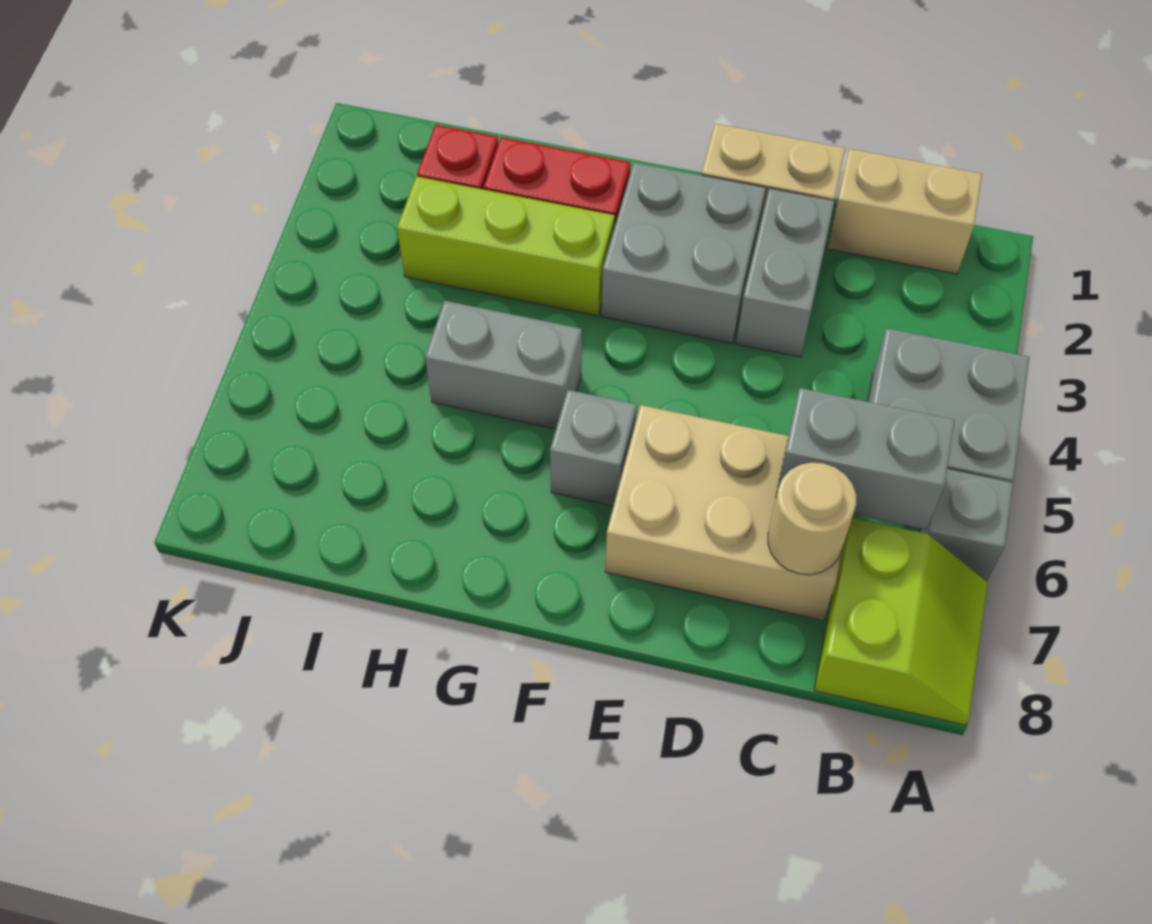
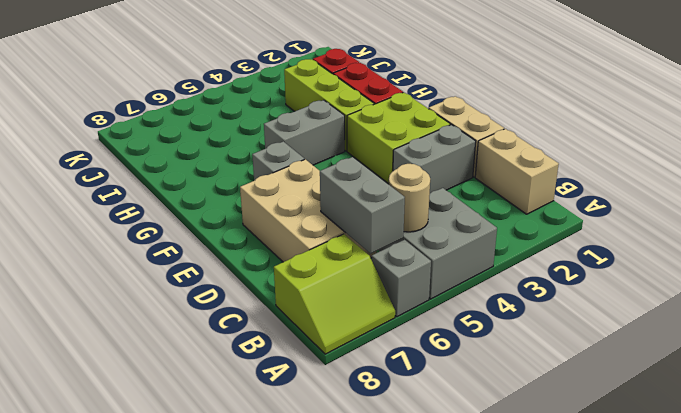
tan round brick C7 level 2 -> tan round brick B5 level 2
grey brick E2:F3 level 1 -> lime brick E2:F3 level 1
grey brick G5:H5 level 1 -> grey brick G4:G5 level 1

